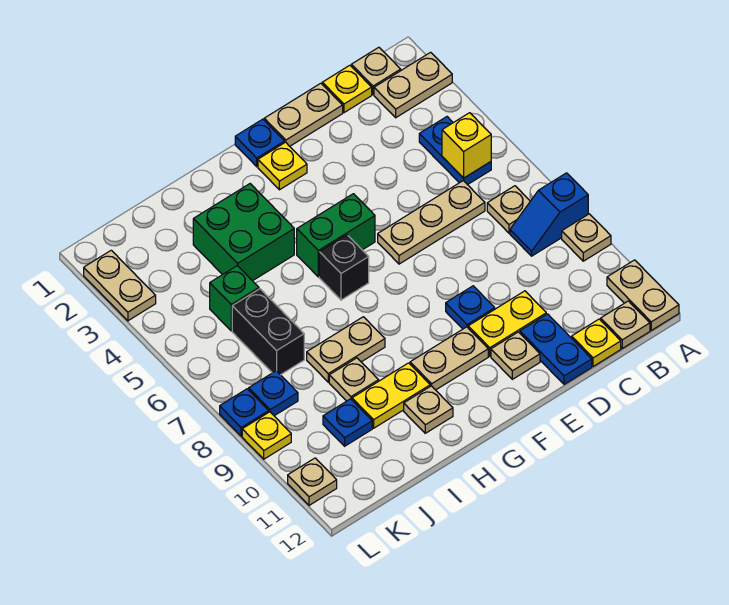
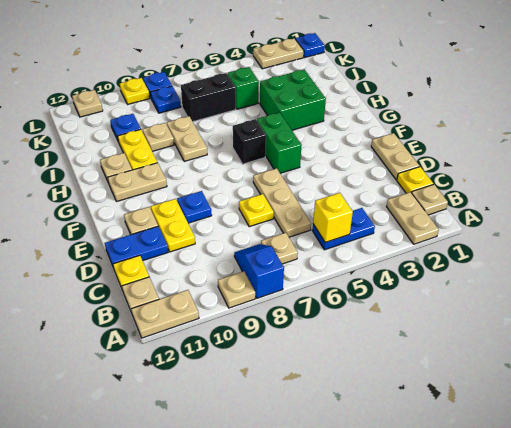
blue plate F1 level 1 -> blue plate L1 level 1
yellow plate F2 level 1 -> yellow plate D7 level 1
tan plate F10:G10 level 1 -> tan plate G10:G11 level 1

